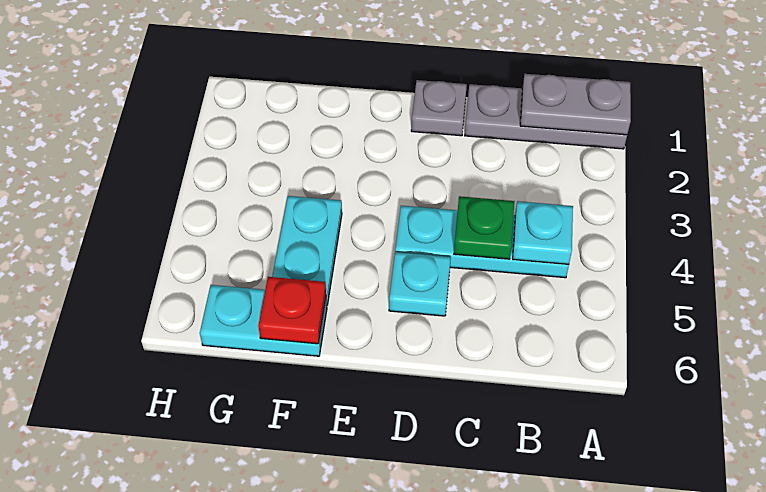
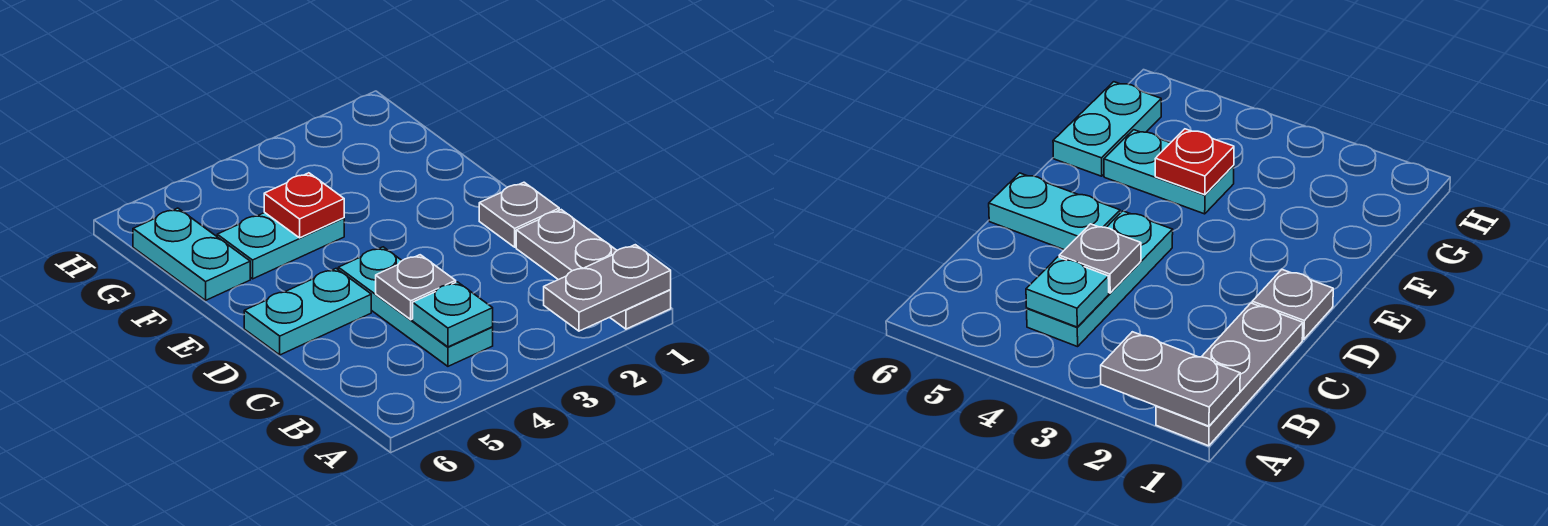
grey plate A1:B1 level 2 -> grey plate A1:A2 level 2
green plate C4 level 2 -> grey plate C4 level 2
cyan plate D5 level 1 -> cyan plate D5:D6 level 1
red plate F6 level 2 -> red plate F4 level 2

